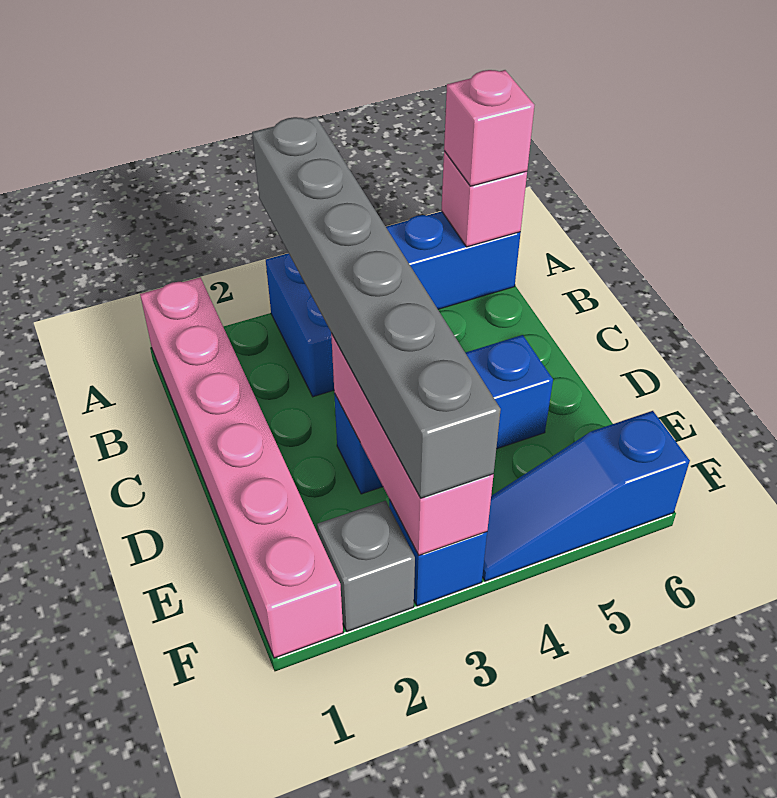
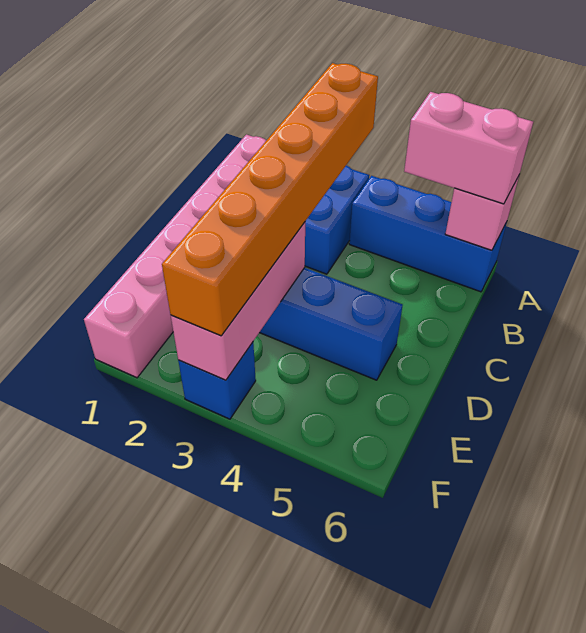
grey brick A3:F3 level 3 -> orange brick A3:F3 level 3
pink brick A6 level 3 -> pink brick A5:A6 level 3
grey brick F2 level 1 -> none
blue slope F4:F6 level 1 top 6 -> none

